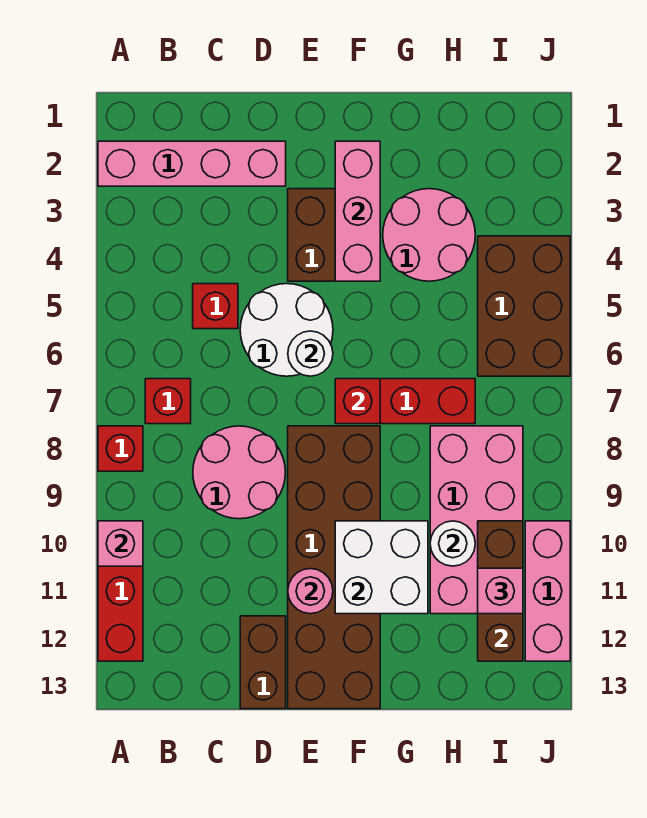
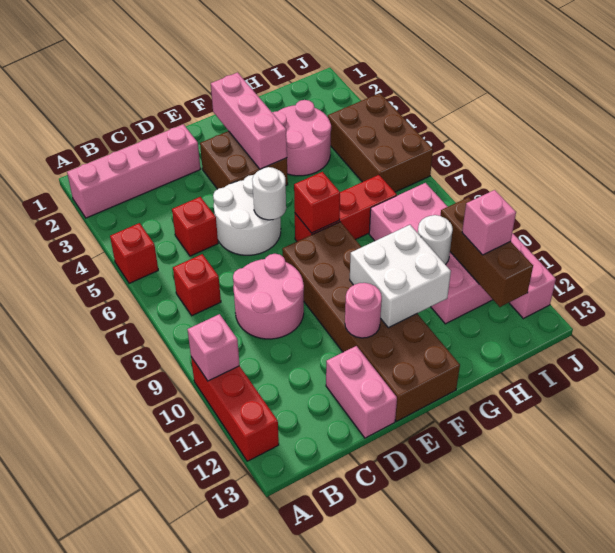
red brick A8 level 1 -> red brick A5 level 1
brown brick D12:D13 level 1 -> pink brick D12:D13 level 1

